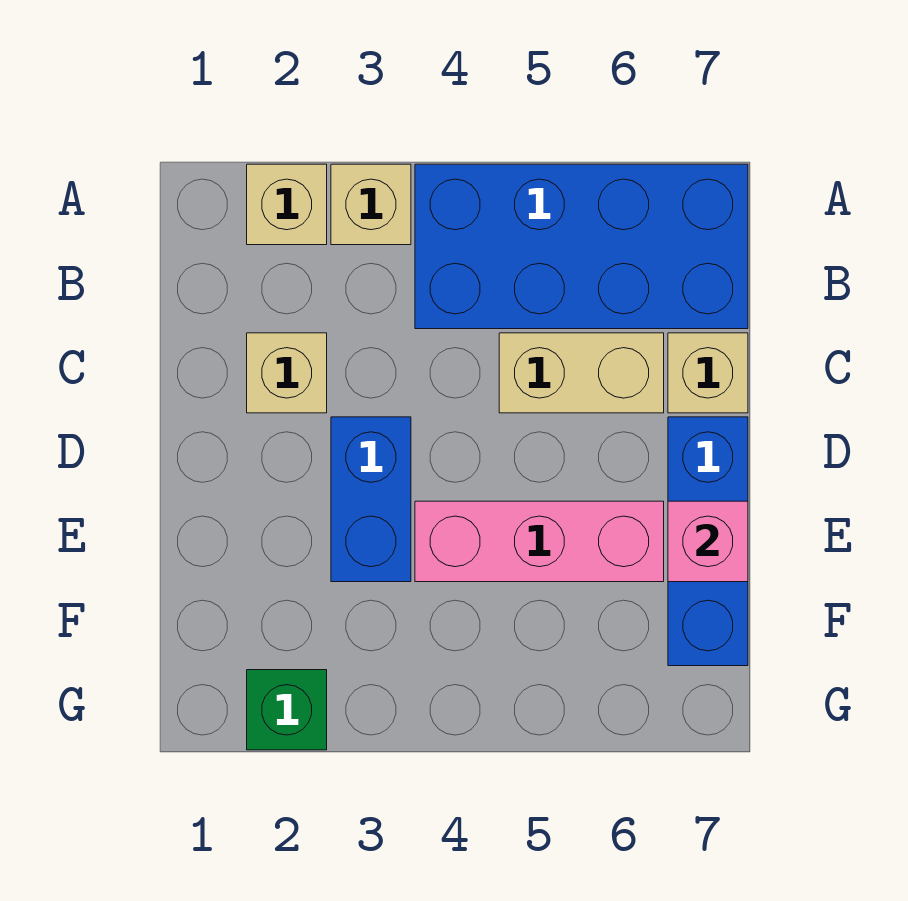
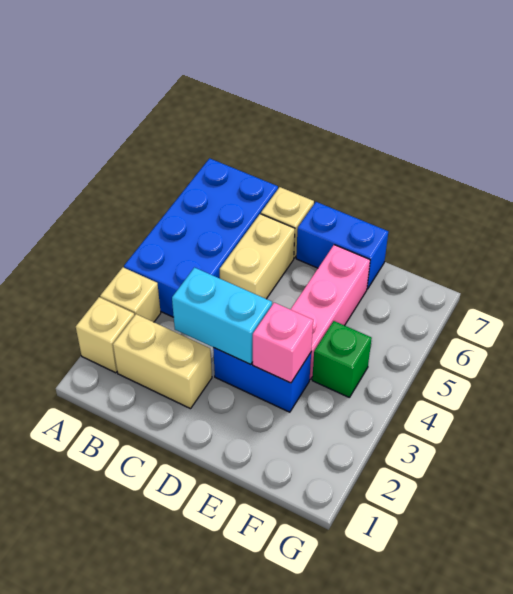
tan brick C2 level 1 -> tan brick B2:C2 level 1
none -> cyan brick C3:D3 level 2
blue brick D7:F7 level 1 -> blue brick D7:E7 level 1
pink brick E7 level 2 -> pink brick E3 level 2
green brick G2 level 1 -> green brick F4 level 1

